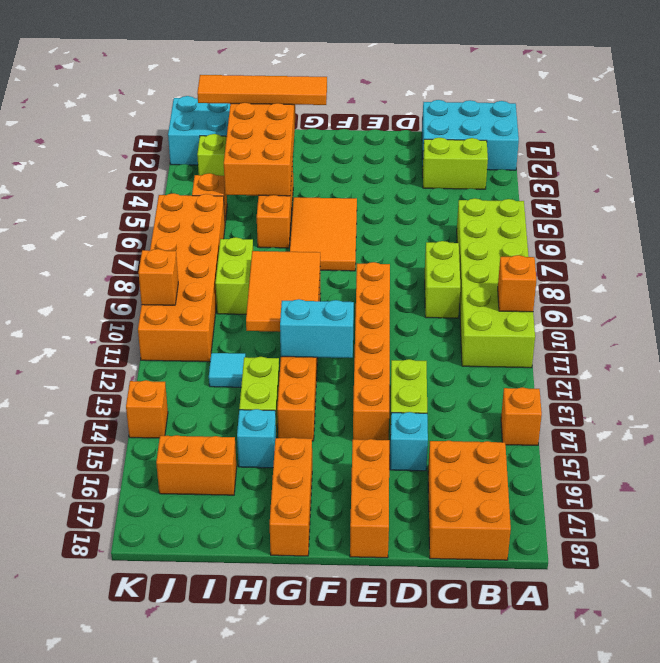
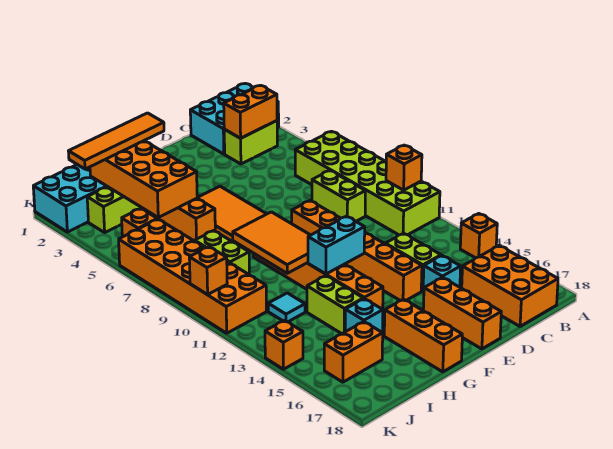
none -> orange brick B3:C3 level 2

